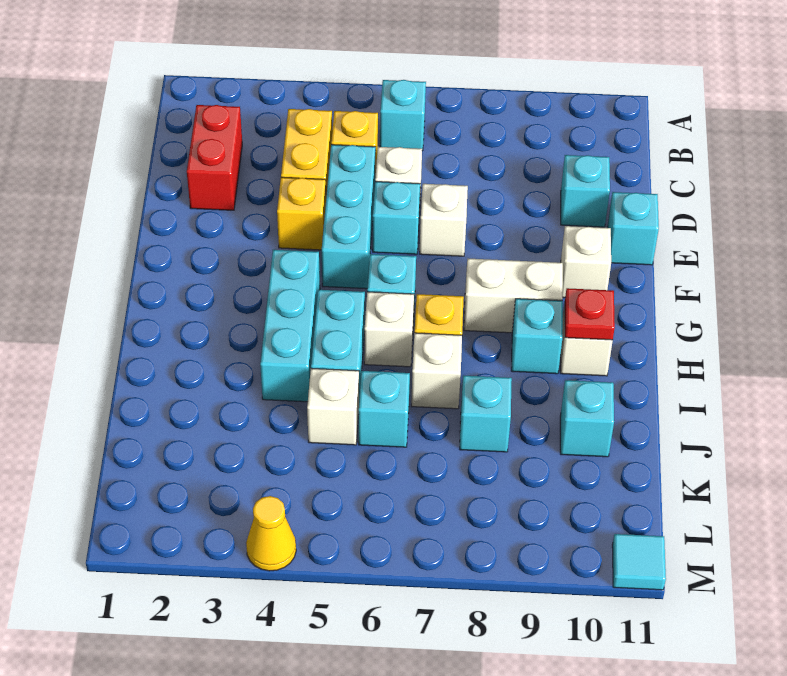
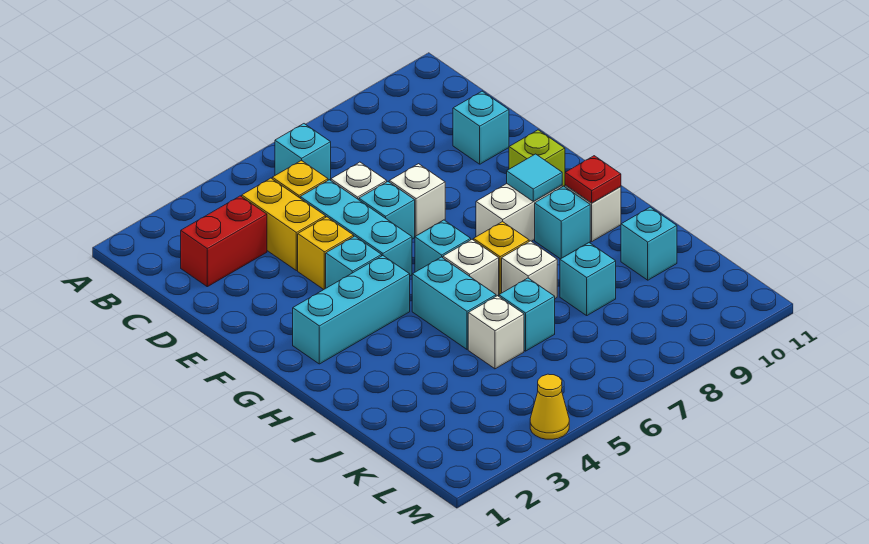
red brick C2:D2 level 1 -> red brick C2:C3 level 1
cyan brick E11 level 1 -> cyan brick F4 level 1
white brick F10 level 1 -> lime brick F10 level 1
cyan brick G4:I4 level 1 -> cyan brick G2:G4 level 1
cyan tile M11 level 1 -> cyan tile G9 level 2

